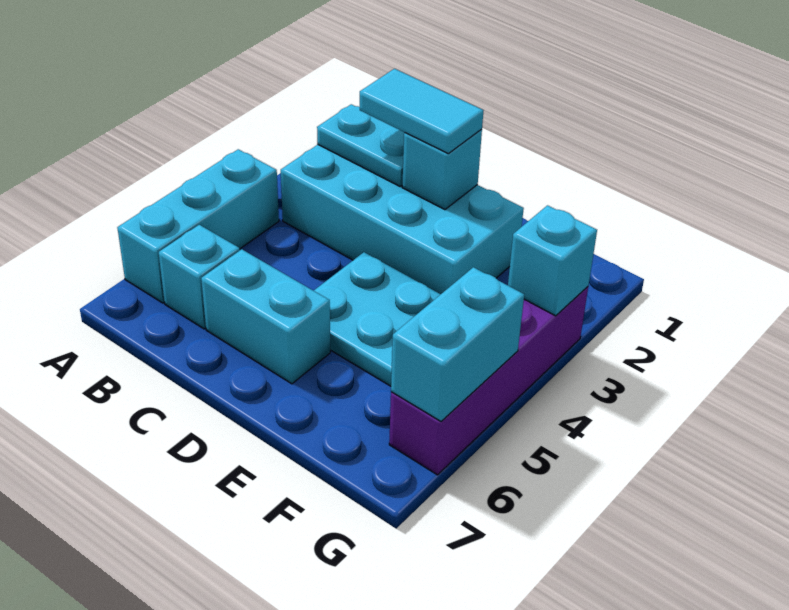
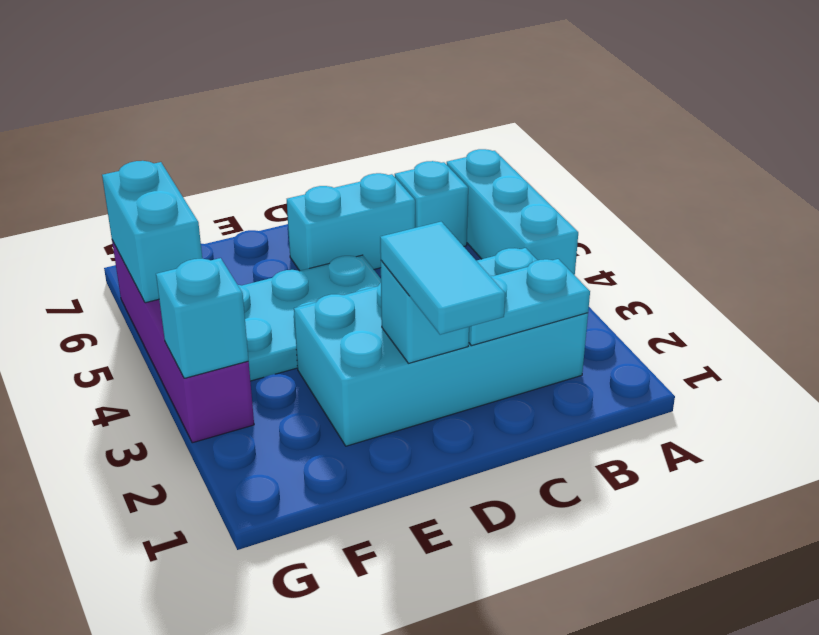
cyan tile C2:D2 level 3 -> cyan tile D1:D2 level 3

